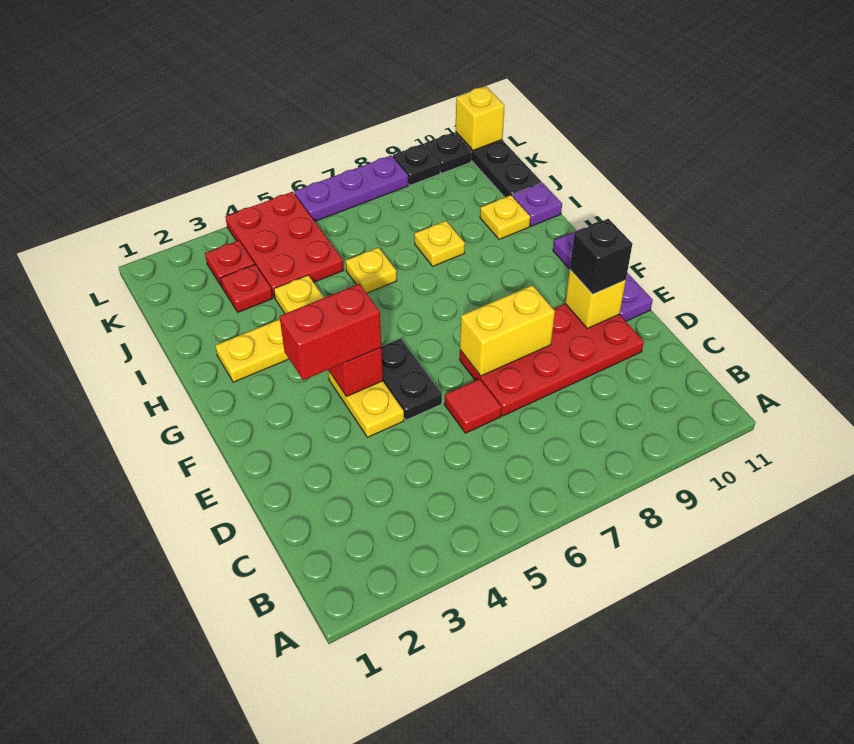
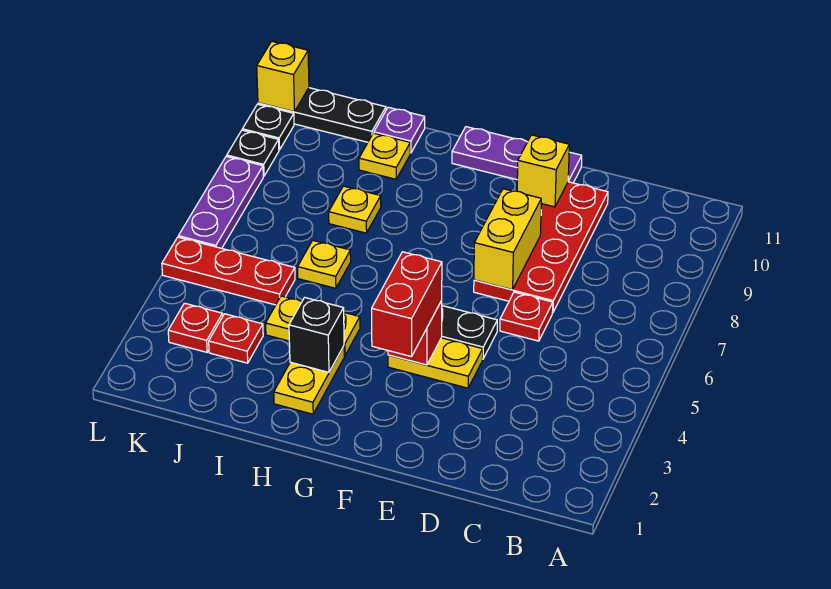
red tile D6 level 1 -> red plate D6 level 1
black brick E10 level 3 -> black brick H3 level 2
red plate J4:L5 level 1 -> red plate J5:L5 level 1

